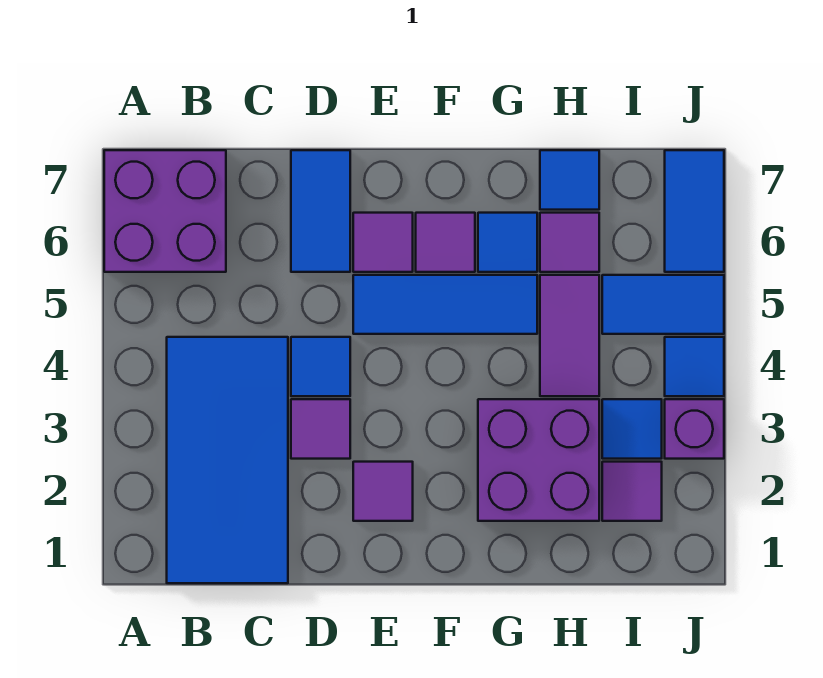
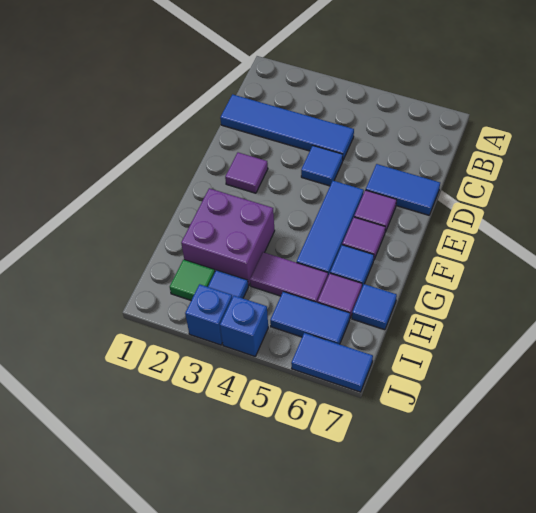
purple brick A6:B7 level 1 -> none
blue tile B1:C4 level 1 -> blue tile C1:C4 level 1
purple tile D3 level 1 -> none
purple tile I2 level 1 -> green tile I2 level 1
blue tile I5:J5 level 1 -> blue tile I5:I6 level 1
purple brick J3 level 1 -> blue brick J3 level 1
blue tile J4 level 1 -> blue brick J4 level 1

